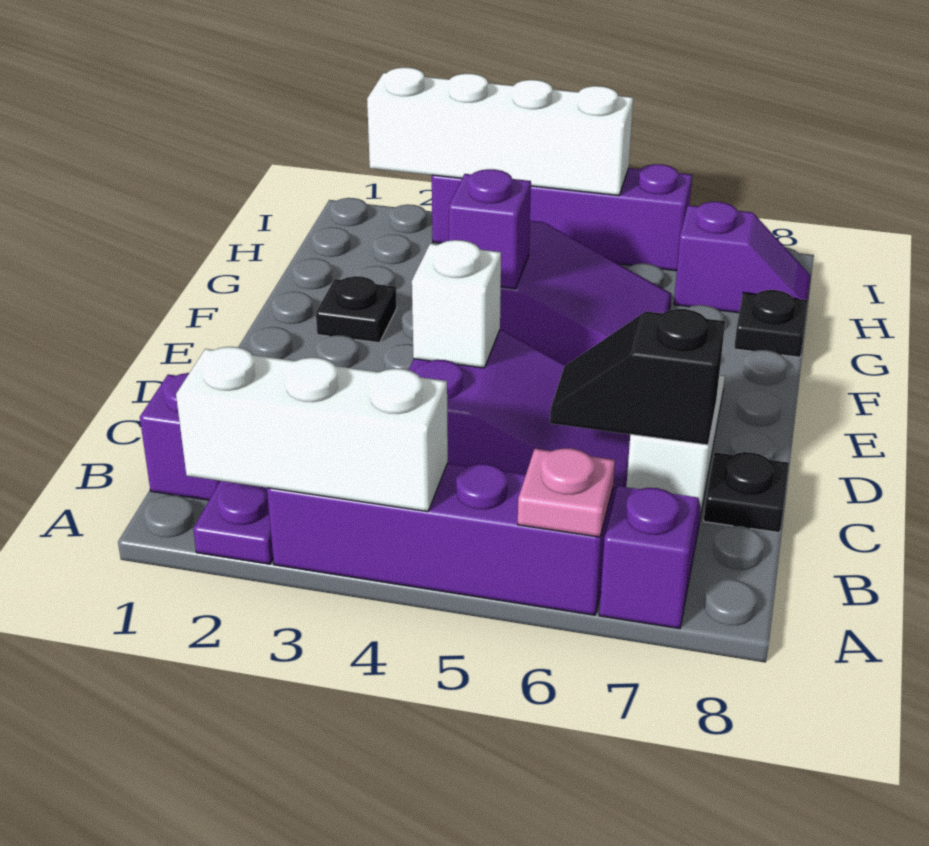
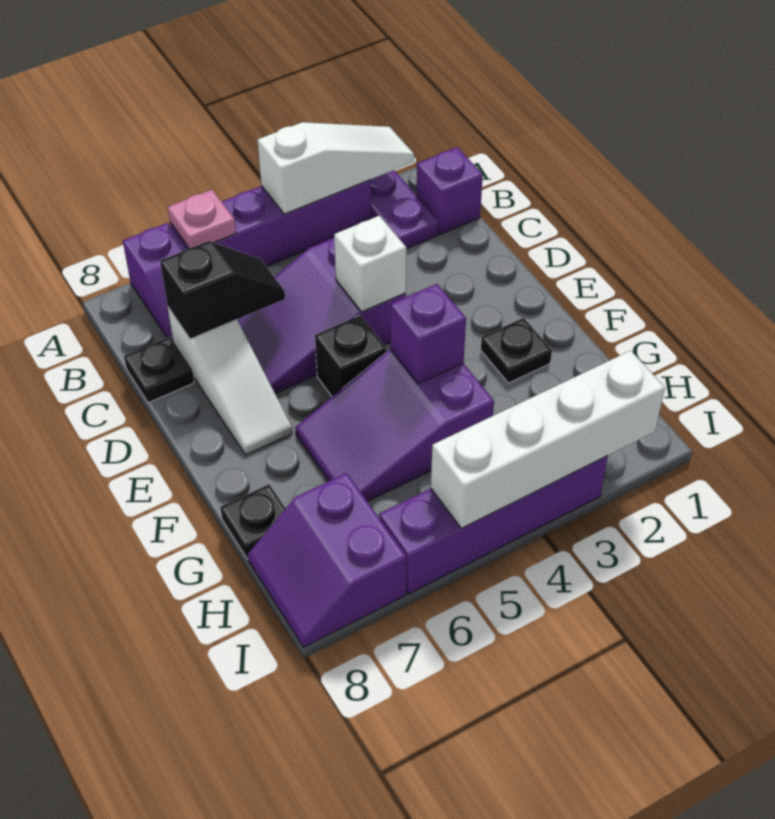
white brick A2:A4 level 2 -> white slope A2:A4 level 2 top 4
none -> black brick E5 level 1
purple slope H7:H8 level 1 top 7 -> purple slope H7:I8 level 1 top 7

